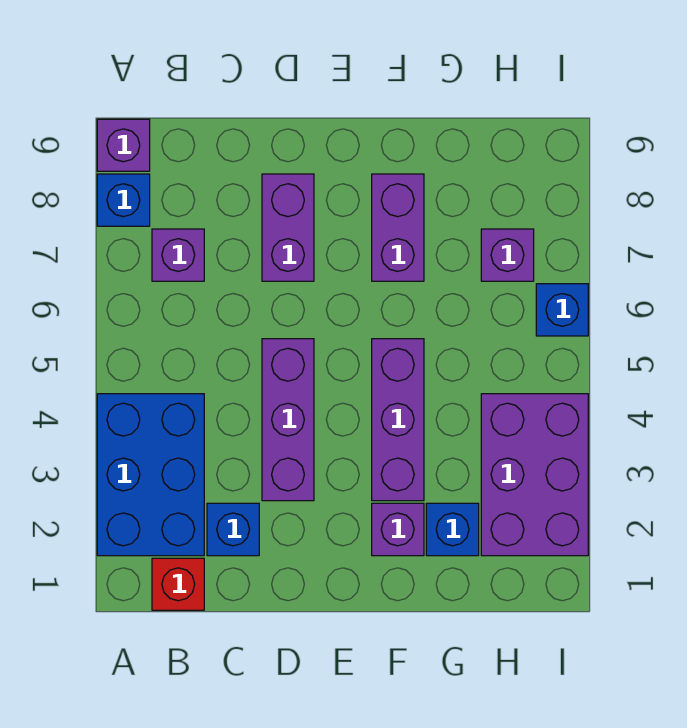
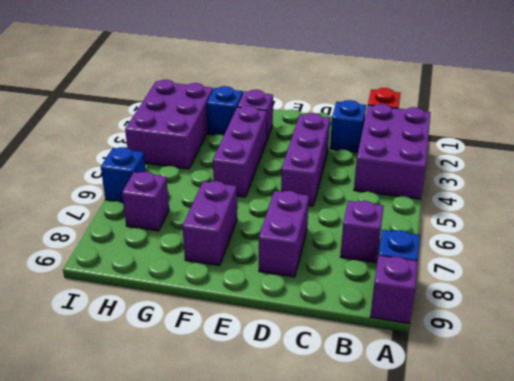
blue brick A2:B4 level 1 -> purple brick A2:B4 level 1

